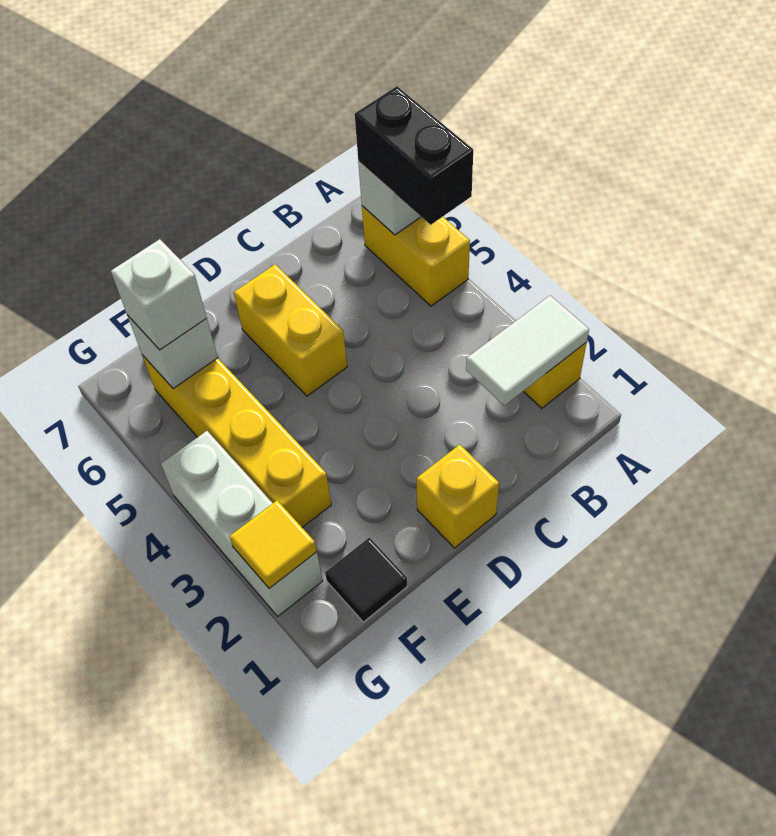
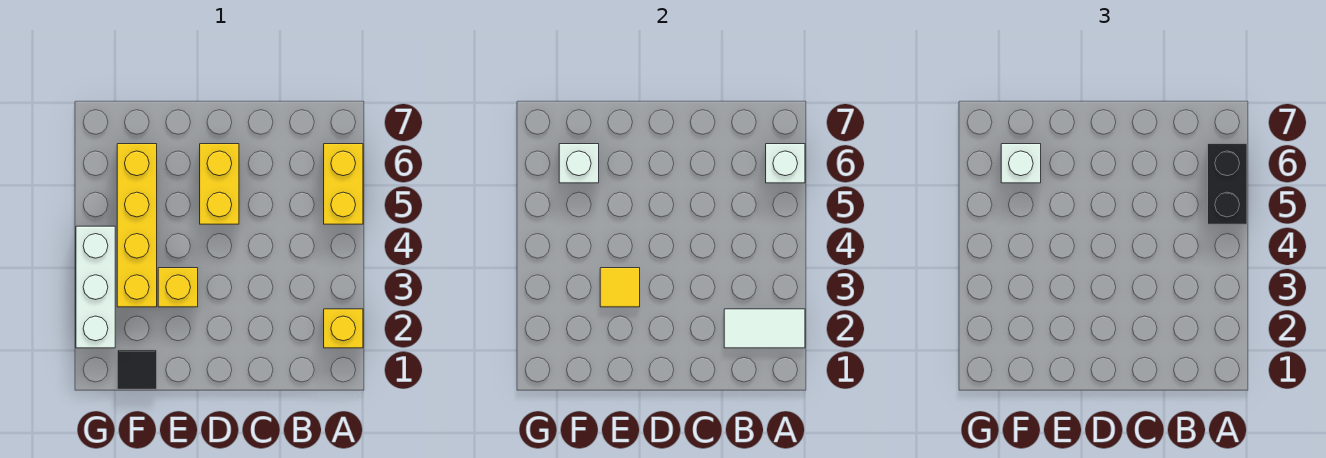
yellow brick D1 level 1 -> yellow brick E3 level 1
yellow tile G2 level 2 -> yellow tile E3 level 2

